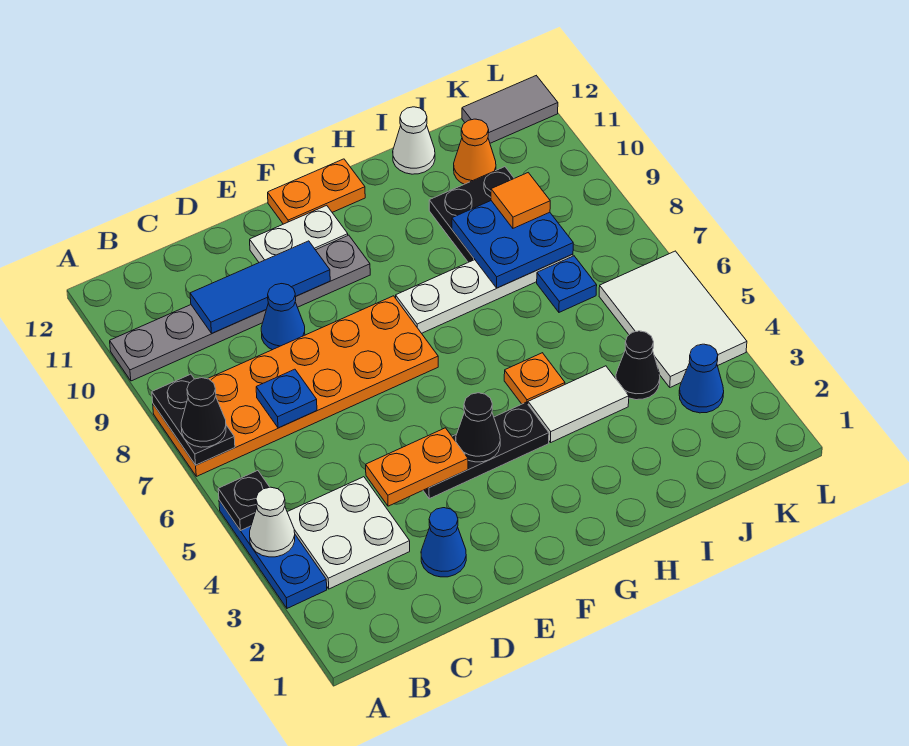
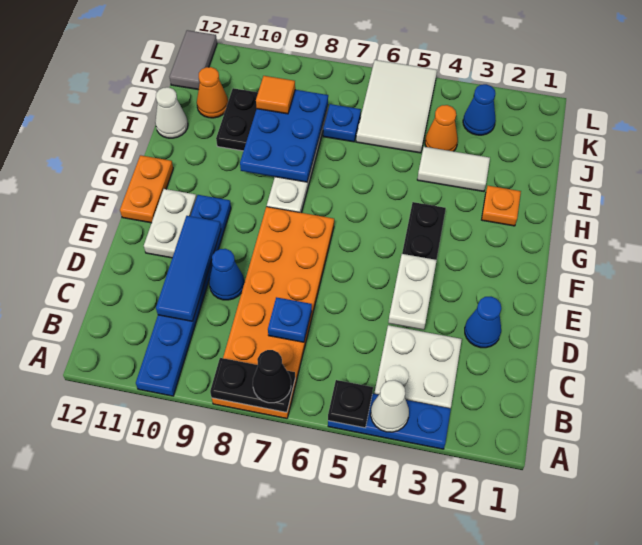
grey plate A10:F10 level 1 -> blue plate A10:F10 level 1
orange plate D4:E4 level 2 -> white plate D4:E4 level 2
black cone F4 level 2 -> none
white tile H4:I4 level 1 -> white tile I3:I4 level 1
orange plate H5 level 1 -> orange plate H2 level 1
blue plate I8:J9 level 2 -> blue plate H8:J9 level 2
black cone J4 level 1 -> orange cone J4 level 1
white tile K4:L6 level 1 -> white tile J5:L6 level 1

